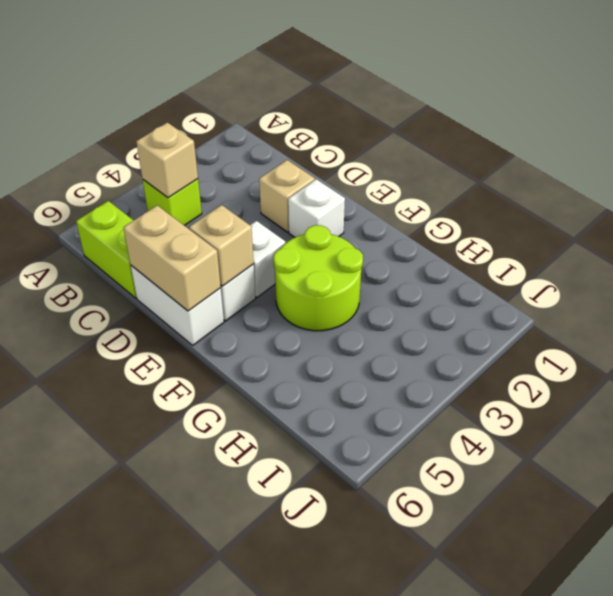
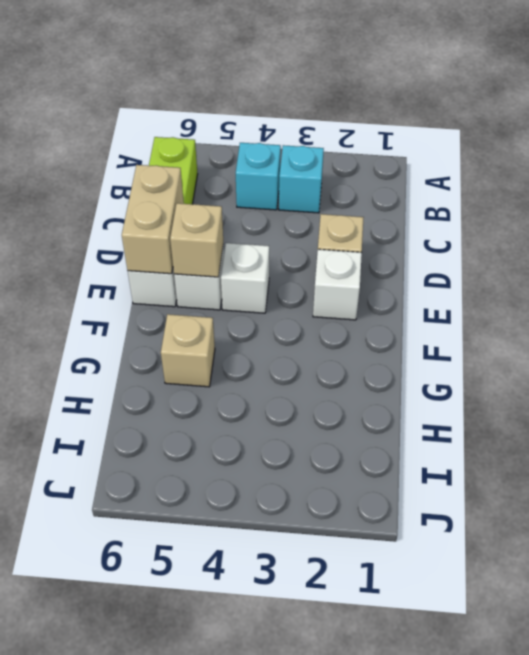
none -> cyan brick B3 level 1
lime brick B4 level 1 -> cyan brick B4 level 1
tan brick B4 level 2 -> tan brick G5 level 1
lime round brick F3:G4 level 1 -> none

